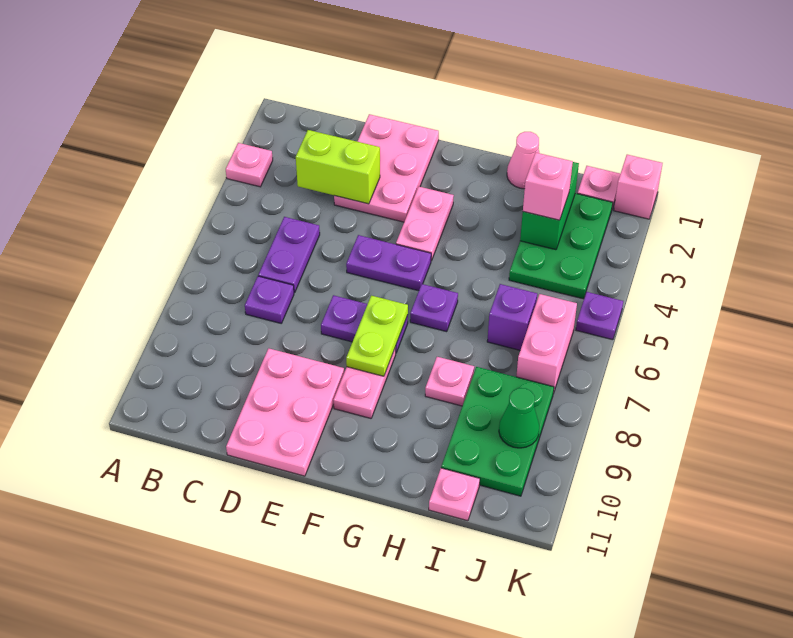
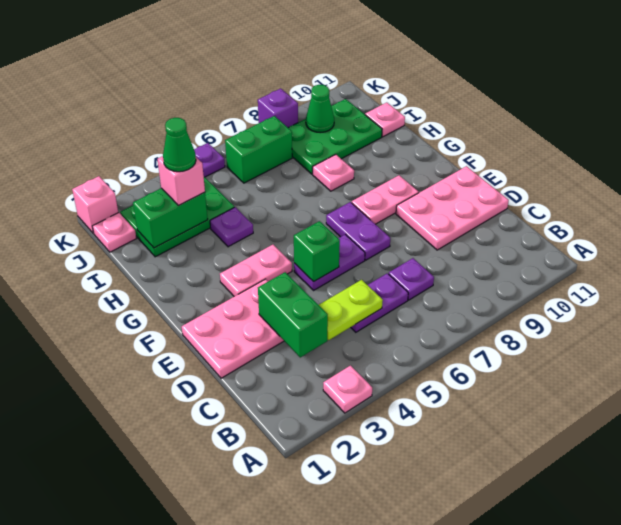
lime brick C3:D3 level 2 -> green brick C3:D3 level 2
purple plate E5:F5 level 1 -> purple plate E5:E6 level 1
none -> green brick E5 level 2
lime plate F7:F8 level 2 -> lime plate C4:C5 level 2
purple plate G6 level 1 -> purple plate H4 level 1
pink cone H1 level 1 -> none
none -> green cone I3 level 4
purple brick I6 level 1 -> purple brick K8 level 1
pink brick J6:J7 level 1 -> green brick J6:J7 level 1

